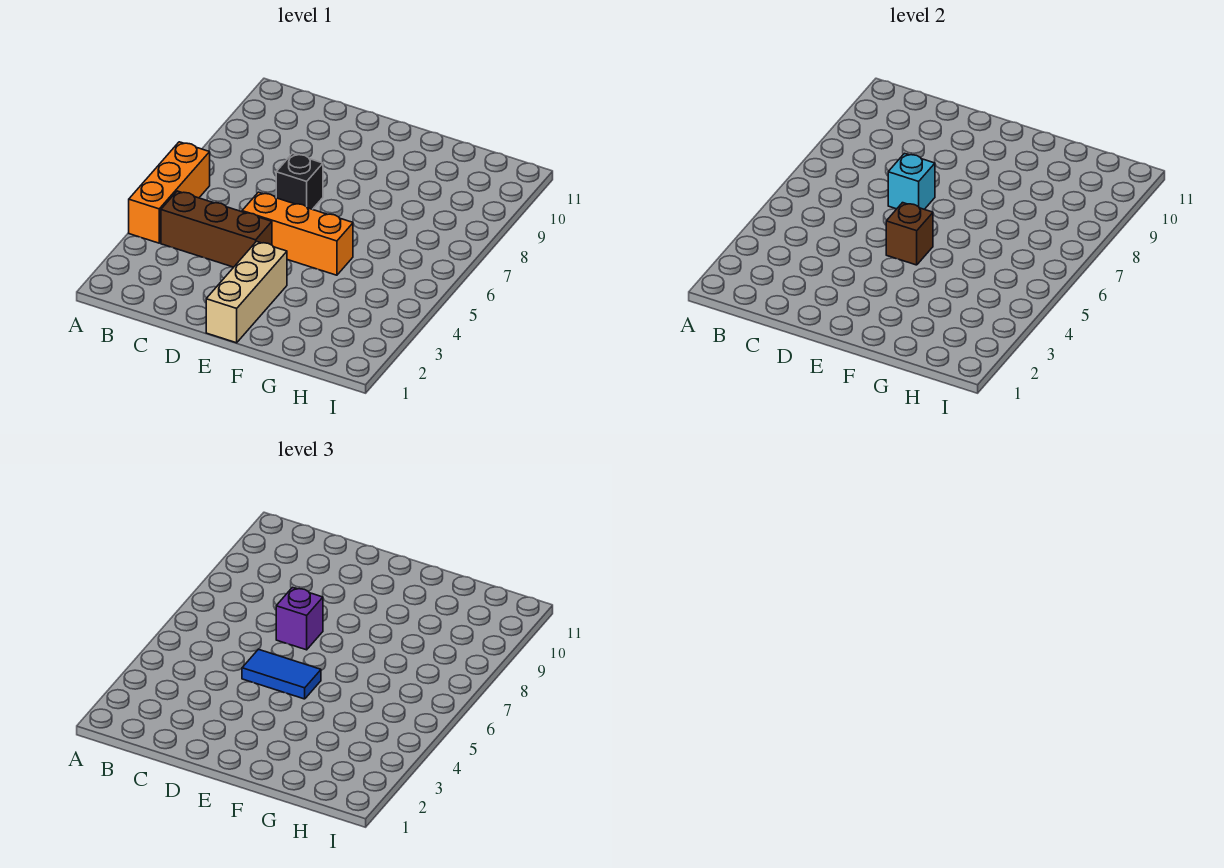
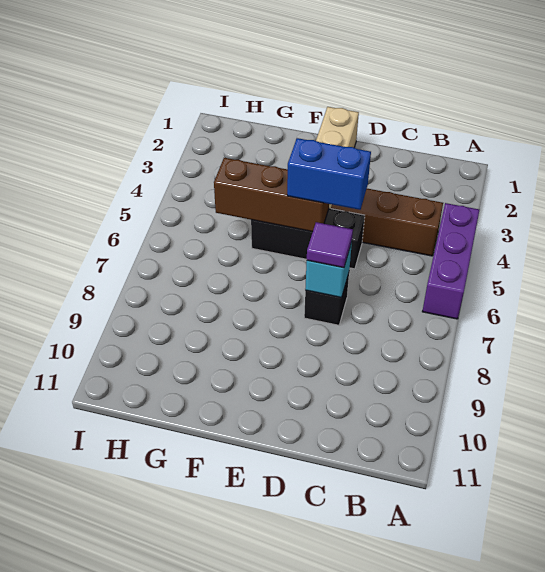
orange brick A4:A6 level 1 -> purple brick A4:A6 level 1
orange brick D5:F5 level 1 -> black brick D5:F5 level 1
blue tile D5:E5 level 3 -> blue brick D5:E5 level 3
purple brick D7 level 3 -> purple tile D7 level 3
brown brick E5 level 2 -> brown brick E5:G5 level 2

